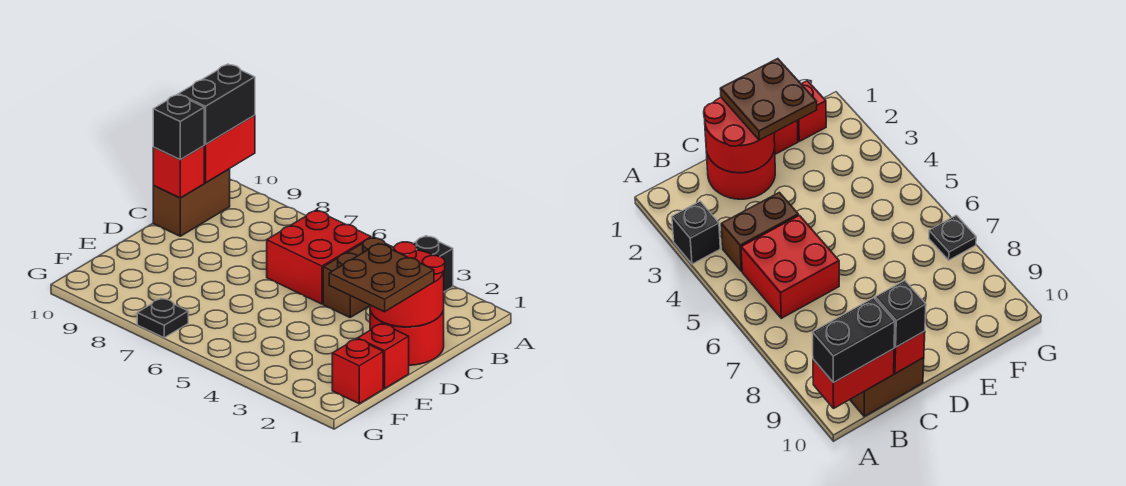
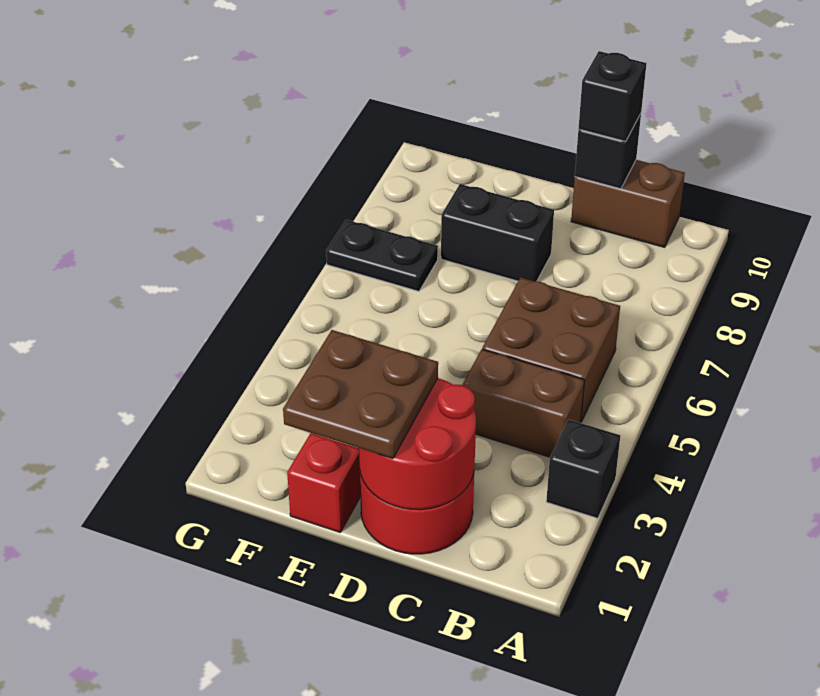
red brick A10:B10 level 2 -> none
black brick A10:B10 level 3 -> black brick D8:E8 level 1
red brick B5:C6 level 1 -> brown brick B5:C6 level 1
red brick C10 level 2 -> black brick C10 level 2
red brick F1 level 1 -> none
black plate G7 level 1 -> black plate F7:G7 level 1

